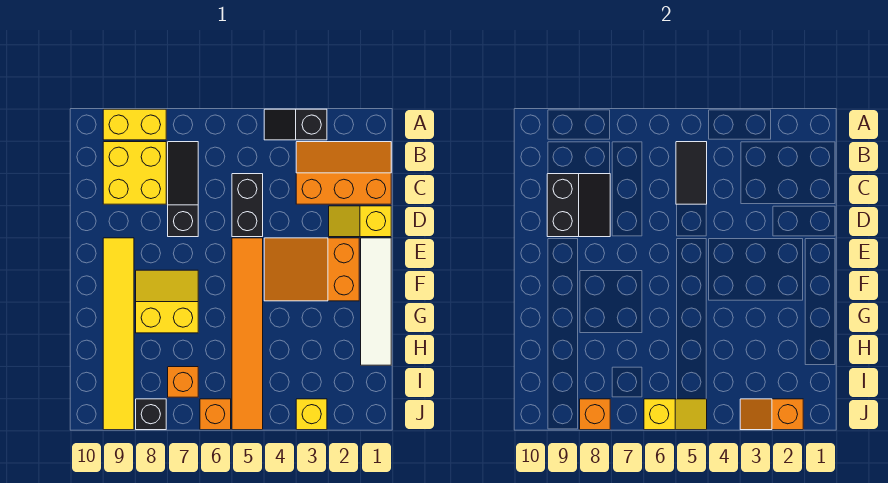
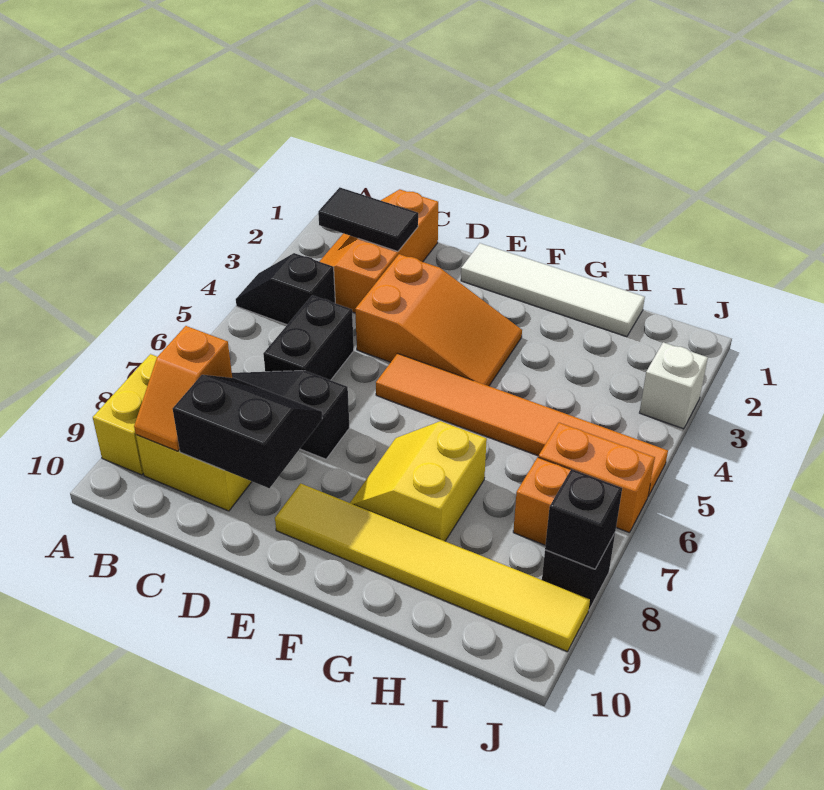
black slope A3:A4 level 1 top 3 -> black slope A4:B4 level 1 top B
black tile B5:C5 level 2 -> black tile B2:C2 level 2
black brick C5:D5 level 1 -> black brick C5:C6 level 1
yellow slope D1:D2 level 1 top 1 -> none
orange slope E2:F4 level 1 top 2 -> orange slope D3:F4 level 1 top D
orange slope J2:J3 level 2 top 2 -> orange slope B8:B9 level 2 top 8
yellow brick J3 level 1 -> white brick J3 level 1
yellow slope J5:J6 level 2 top 6 -> none
orange brick J6 level 1 -> orange brick I6:J6 level 1
orange brick J8 level 2 -> black brick J8 level 2

